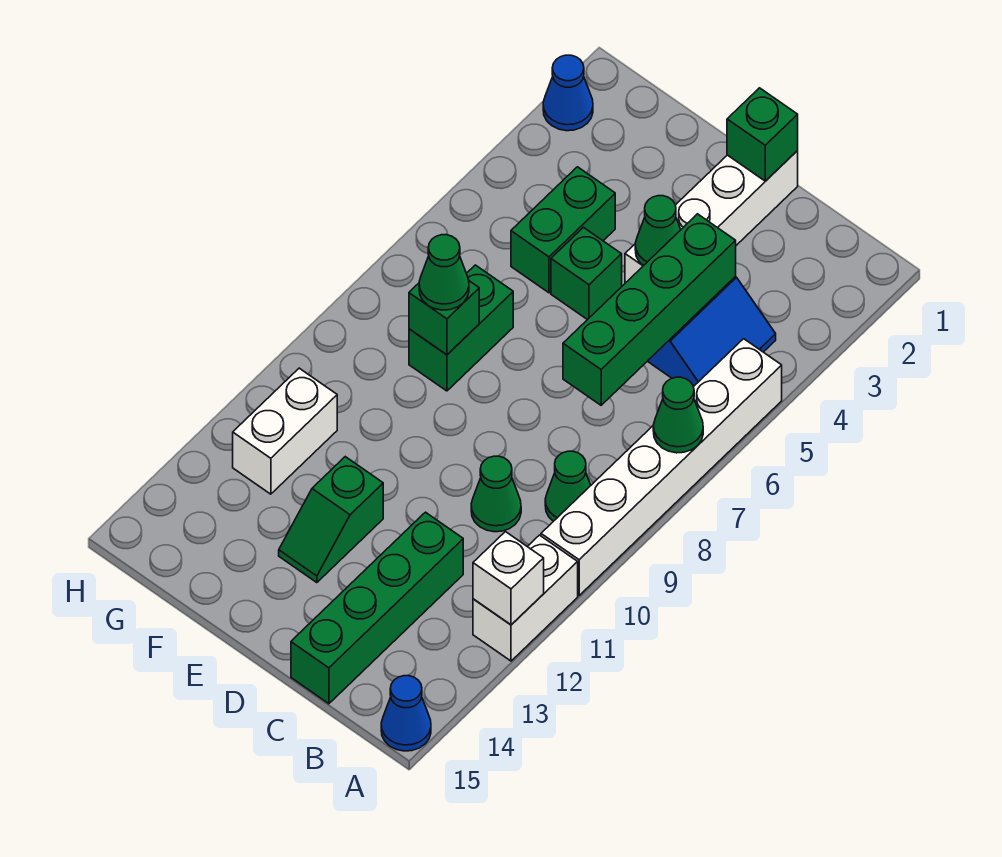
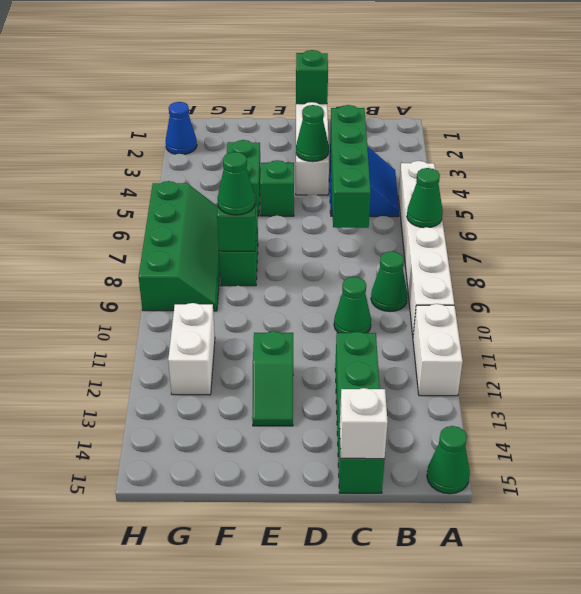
white brick A12 level 2 -> white brick C15 level 2
blue cone A15 level 1 -> green cone A15 level 1
none -> green slope G6:H9 level 1 top H

